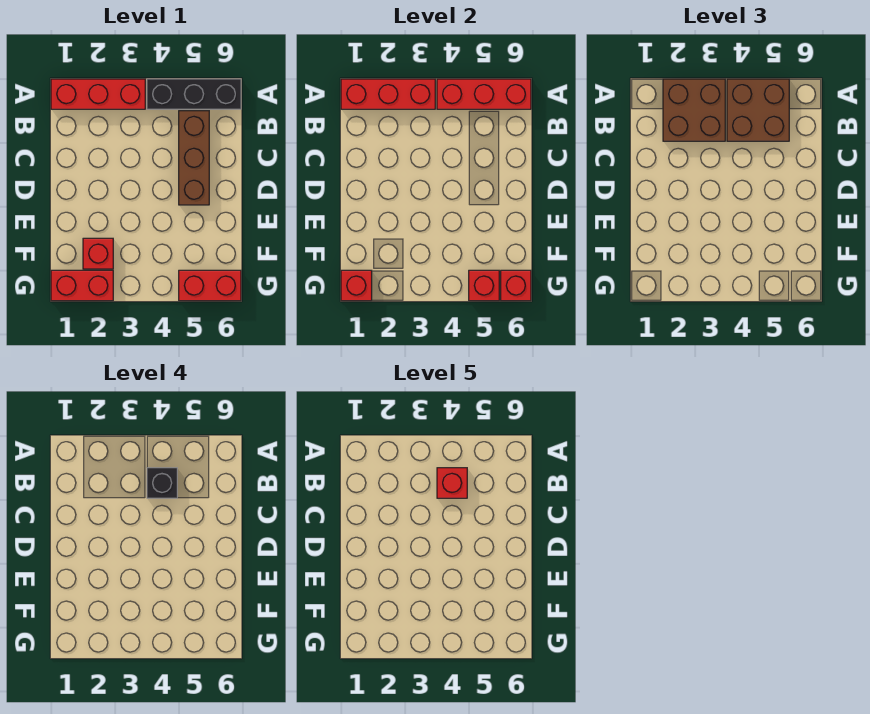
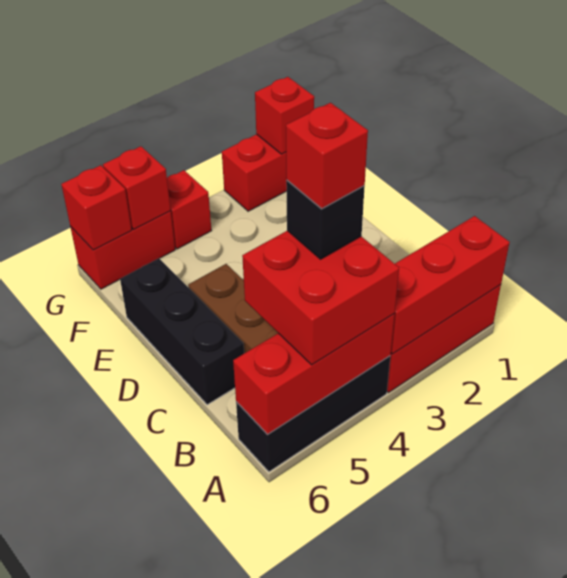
brown brick A2:B3 level 3 -> none
brown brick A4:B5 level 3 -> red brick A4:B5 level 3
none -> black brick C6:E6 level 1
red brick F2 level 1 -> red brick G4 level 1

